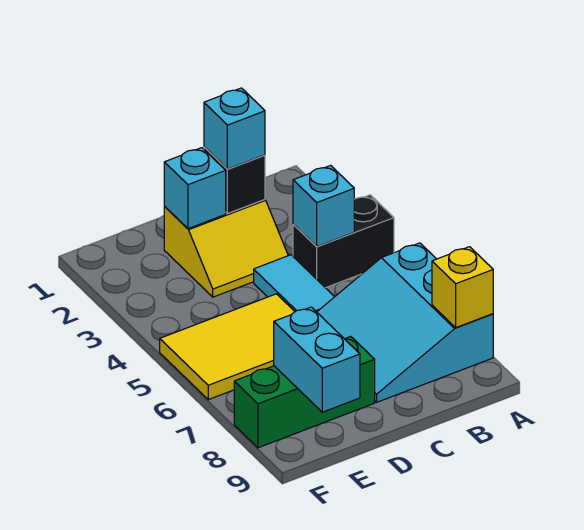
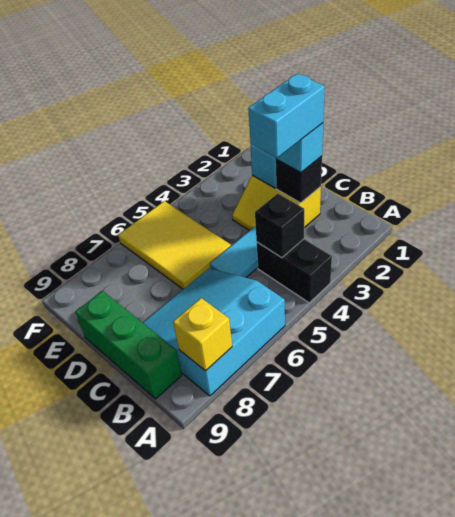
cyan brick B4 level 2 -> black brick B4 level 2
green brick D8:F8 level 1 -> green brick B9:D9 level 1
cyan brick E8:E9 level 2 -> cyan brick C2:C3 level 4

